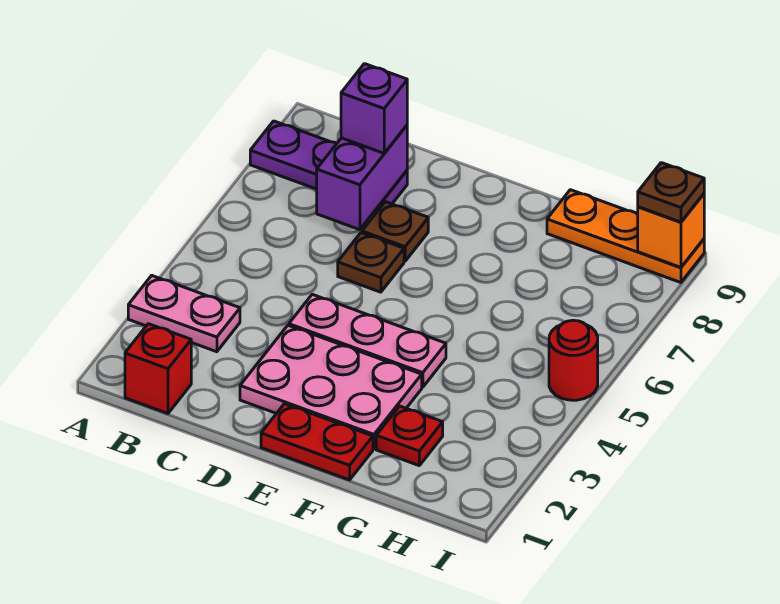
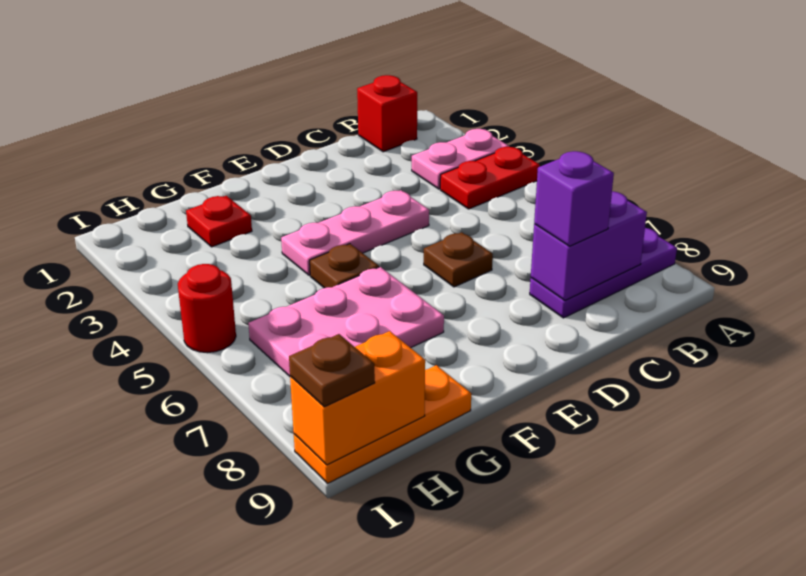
purple brick C7:C8 level 2 -> purple brick B8:C8 level 2
pink plate D2:F3 level 1 -> pink plate F6:H7 level 1
brown plate D7 level 1 -> brown plate F5 level 1
red plate E1:F1 level 1 -> red plate A4:B4 level 1
orange brick I9 level 2 -> orange brick H9:I9 level 2

